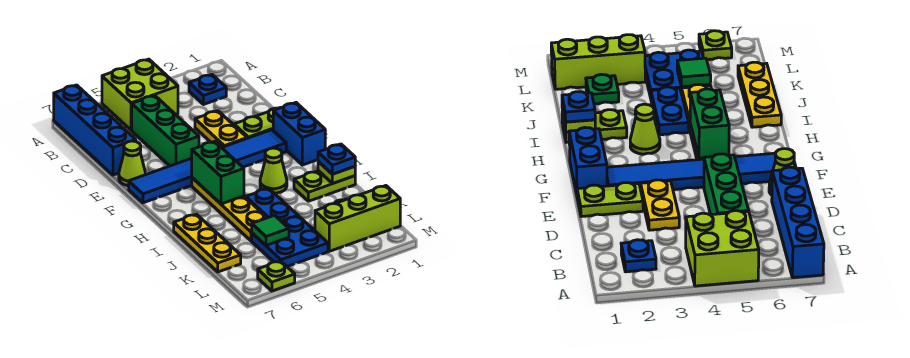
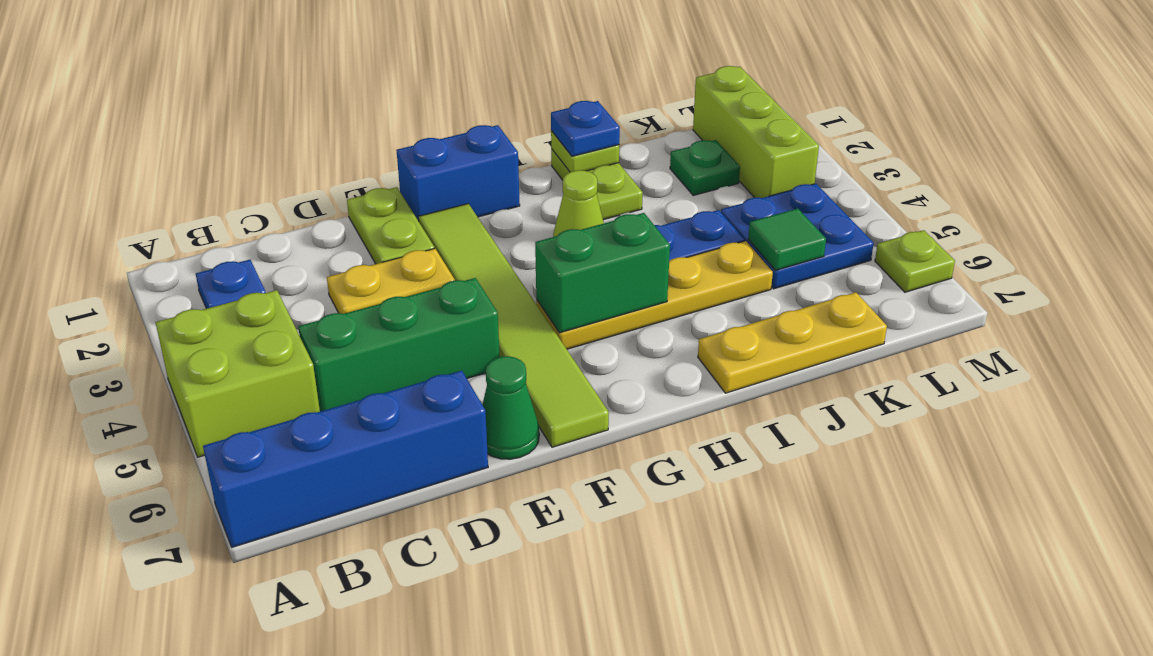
lime cone E7 level 1 -> green cone E7 level 1
blue tile F2:F7 level 1 -> lime tile F2:F7 level 1

